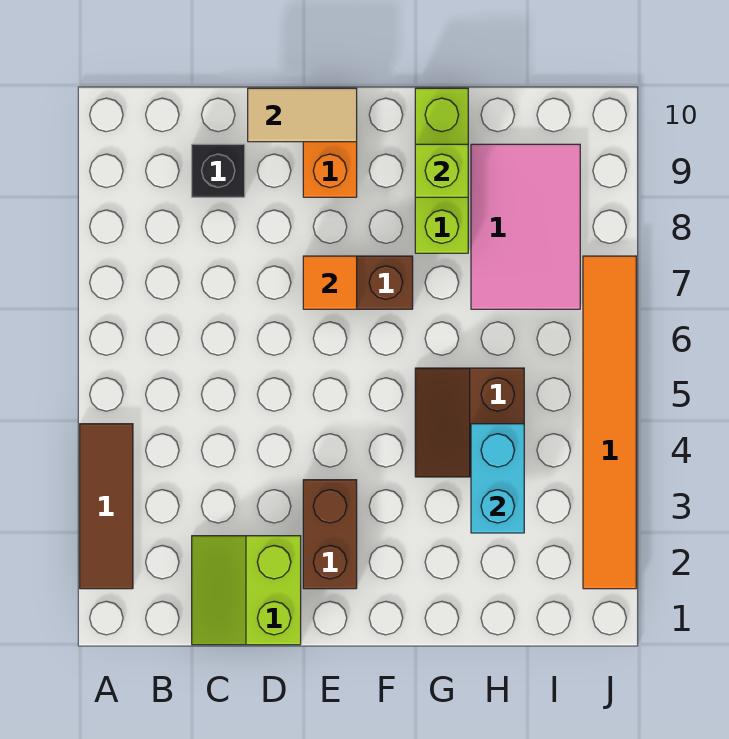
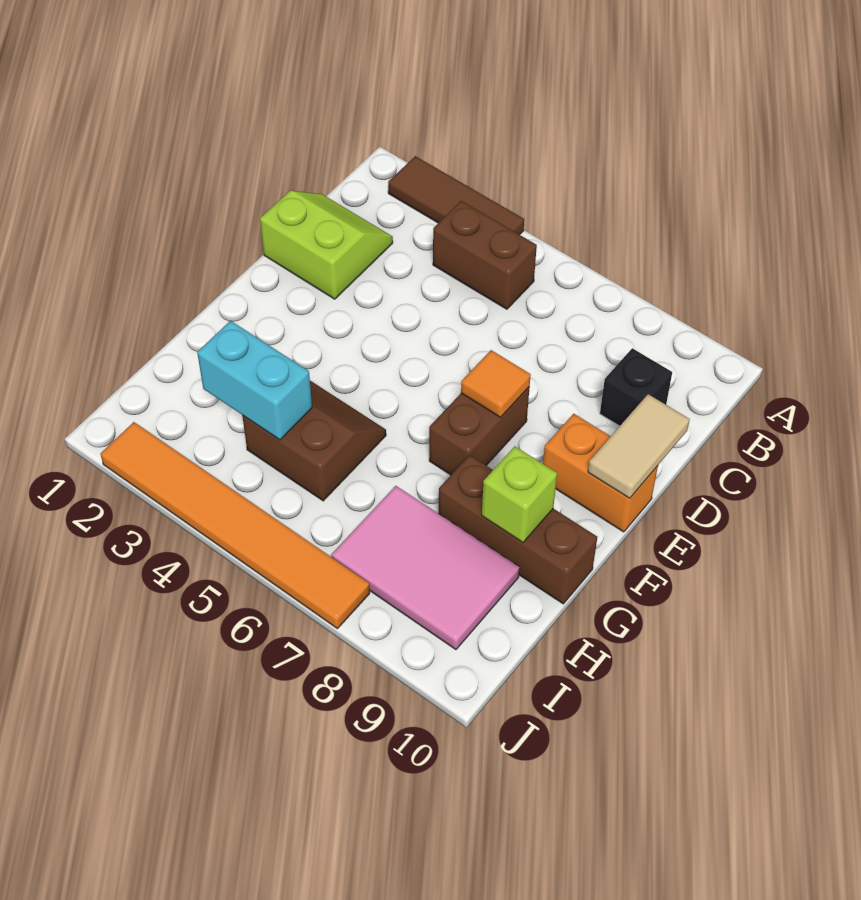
brown brick E2:E3 level 1 -> brown brick B4:B5 level 1
lime brick G8:G10 level 1 -> brown brick G8:G10 level 1

